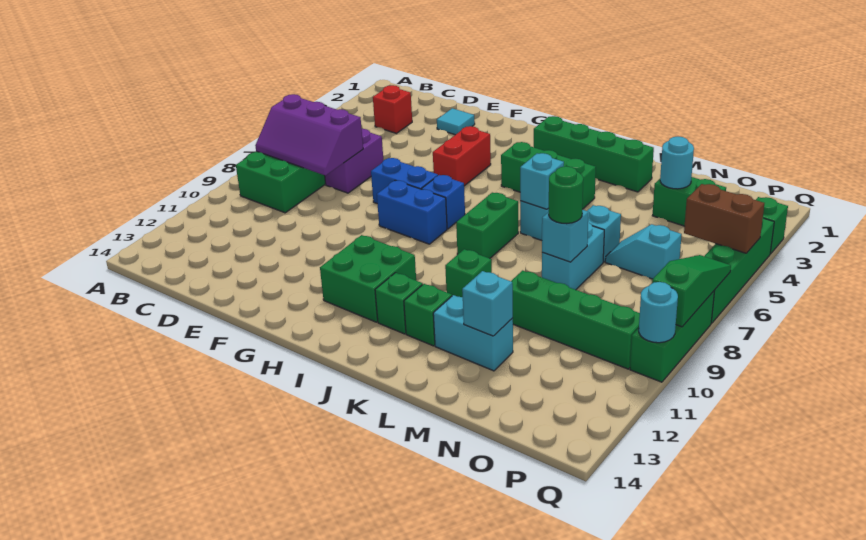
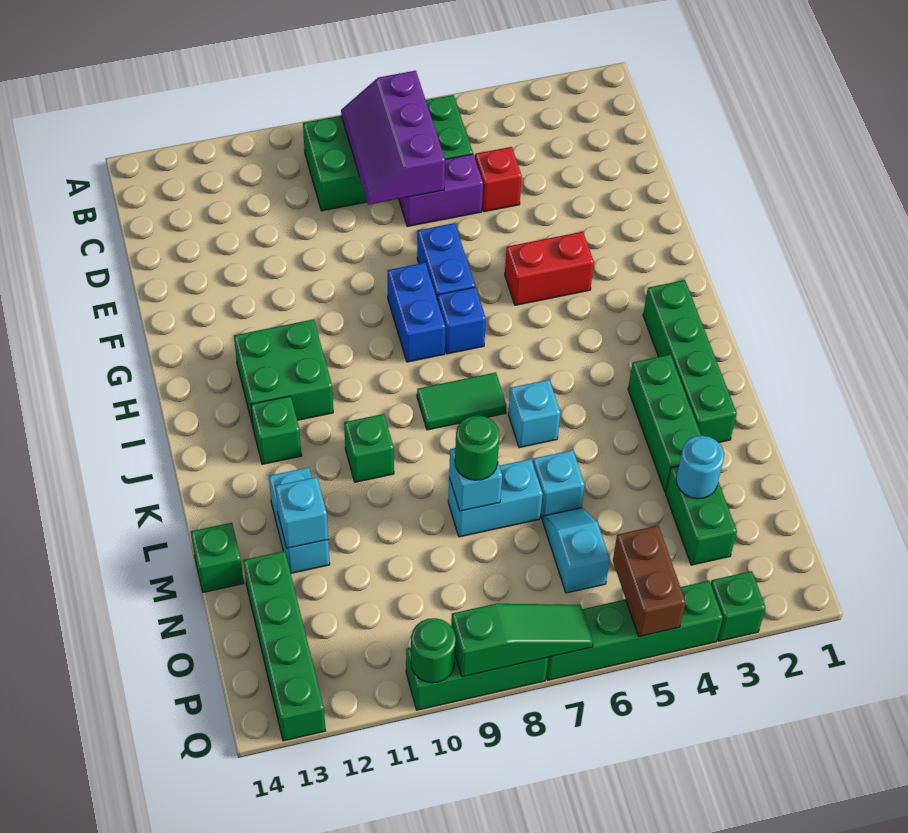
red brick C3 level 1 -> red brick D5 level 1
cyan tile E2 level 1 -> none
green brick I4:K4 level 1 -> green brick K3:M3 level 1
green brick J7:J8 level 1 -> green tile J7:J8 level 1
cyan brick K6 level 2 -> none
green brick K12 level 1 -> green brick M14 level 1
green brick M10:P10 level 1 -> green brick N13:Q13 level 1
cyan round brick Q10 level 2 -> green round brick Q10 level 2

